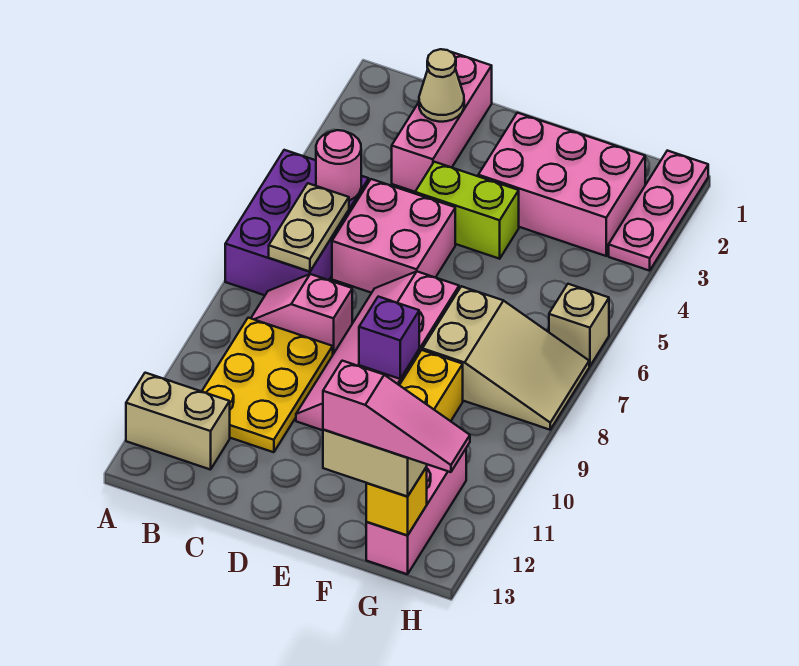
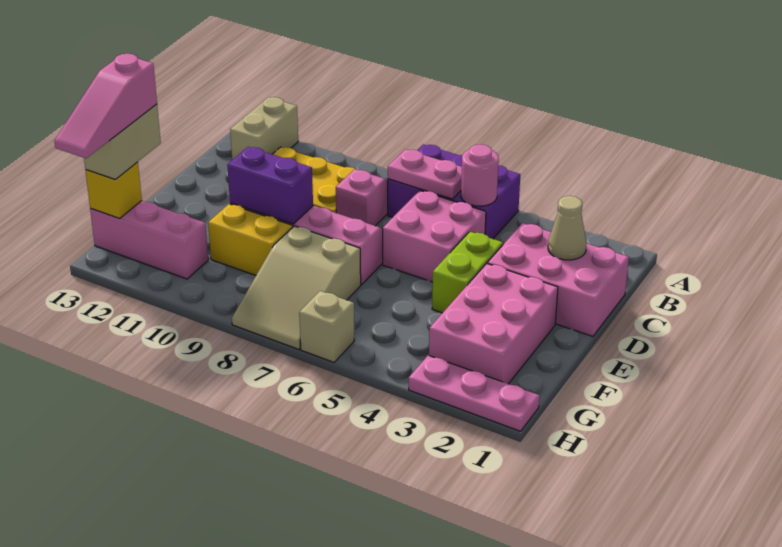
tan plate B6:B7 level 2 -> pink plate B6:B7 level 2
pink brick C1:C3 level 1 -> pink brick C1:D3 level 1
purple brick E9 level 2 -> purple brick E9:E10 level 2

